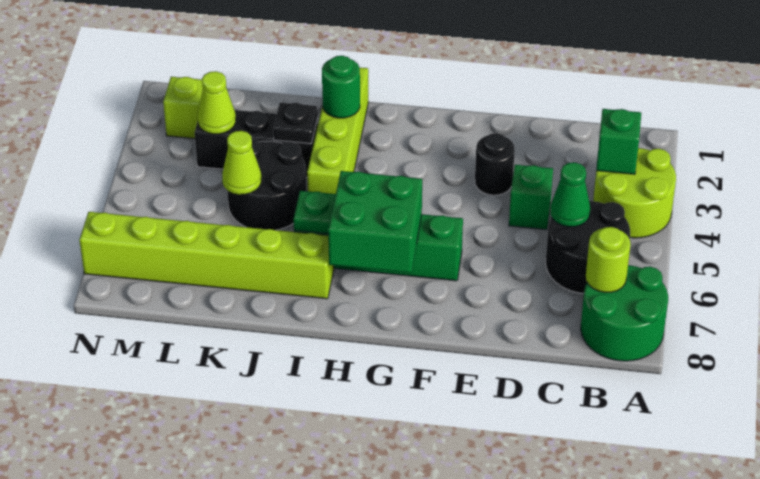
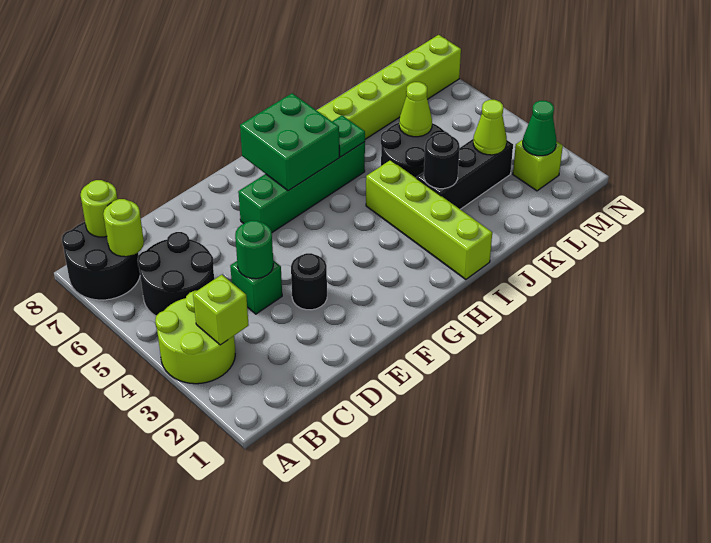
green round brick A7:B8 level 1 -> black round brick A7:B8 level 1
green brick B3 level 2 -> lime brick B3 level 2
none -> lime round brick B8 level 2
green cone C5 level 2 -> green cone M2 level 2
green round brick I2 level 2 -> green round brick D4 level 2
black plate J3 level 2 -> black round brick J3 level 2

